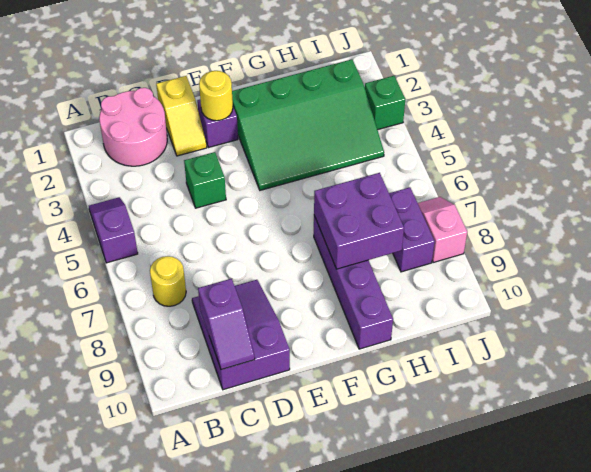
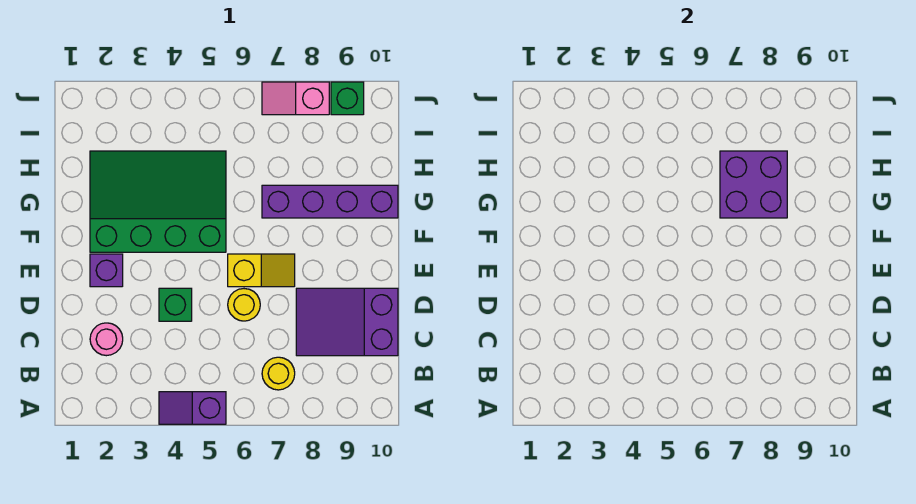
pink round brick B1:C2 level 1 -> pink round brick C2 level 1
purple slope C9:C10 level 2 top 9 -> none
yellow slope D1:D2 level 1 top 1 -> yellow slope E6:E7 level 1 top 6
yellow round brick E2 level 2 -> yellow round brick D6 level 1
green slope F2:I4 level 1 top 2 -> green slope F2:H5 level 1 top F
purple brick I7:I8 level 1 -> none
green brick J3 level 1 -> green brick J9 level 1

